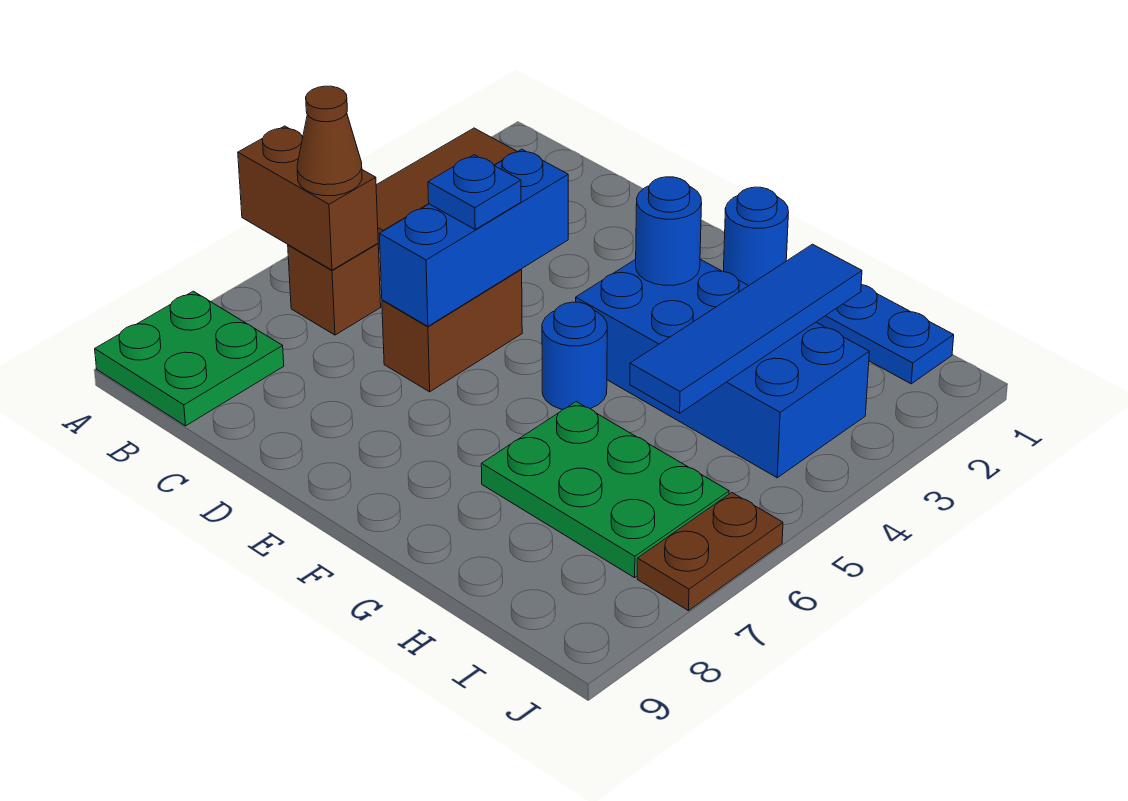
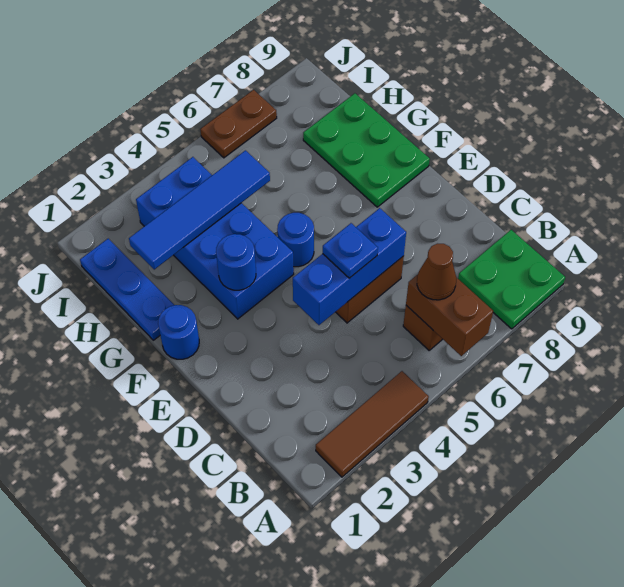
green plate G6:I7 level 1 -> green plate F8:H9 level 1

